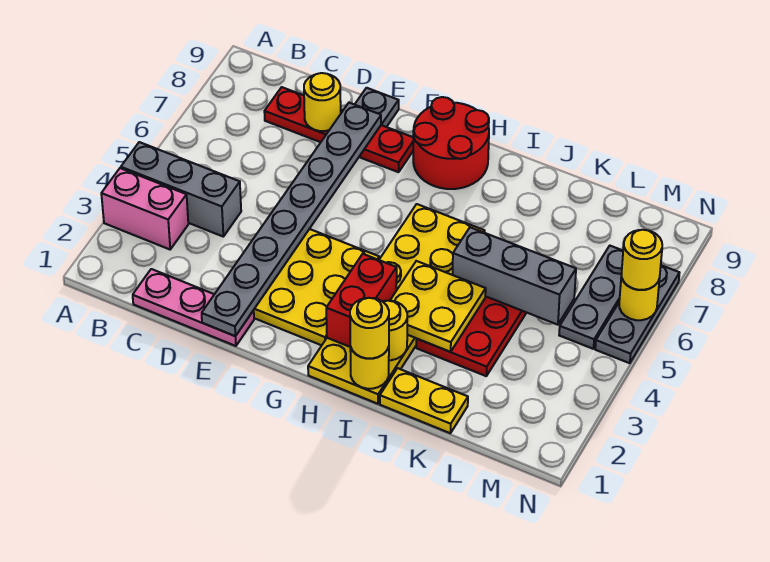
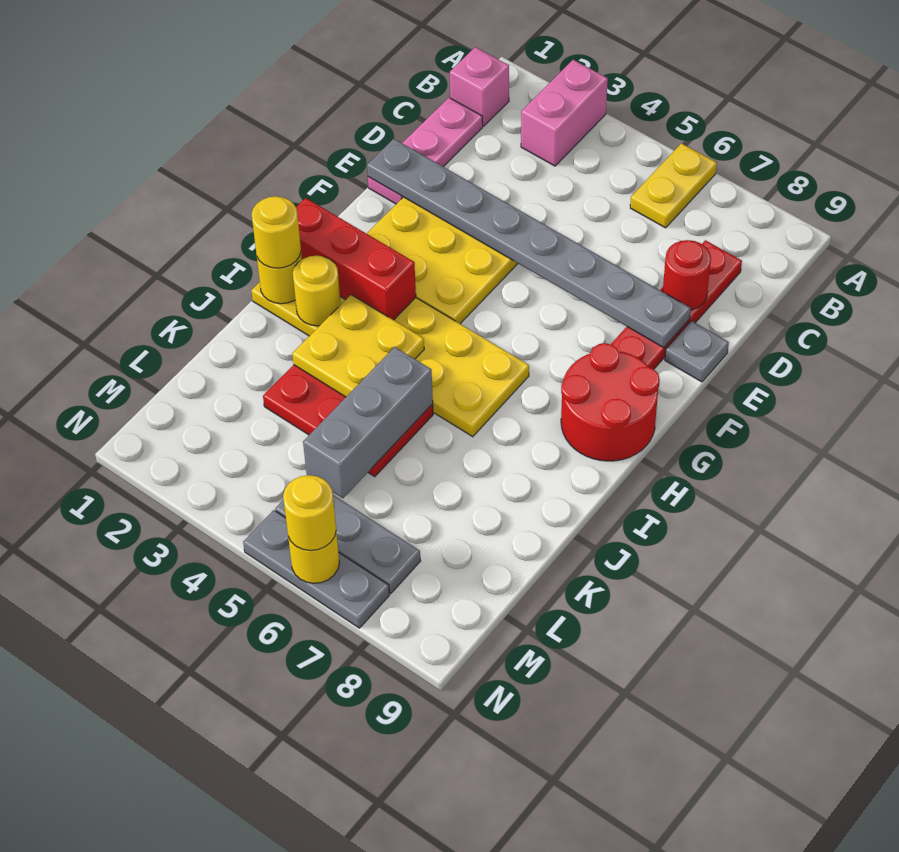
grey brick A4:C4 level 1 -> none
none -> pink brick B1 level 1
yellow round brick D8 level 2 -> red round brick D8 level 2
red brick H2:H3 level 2 -> red brick H1:H3 level 2
yellow plate J1:K1 level 1 -> yellow plate A6:B6 level 1

